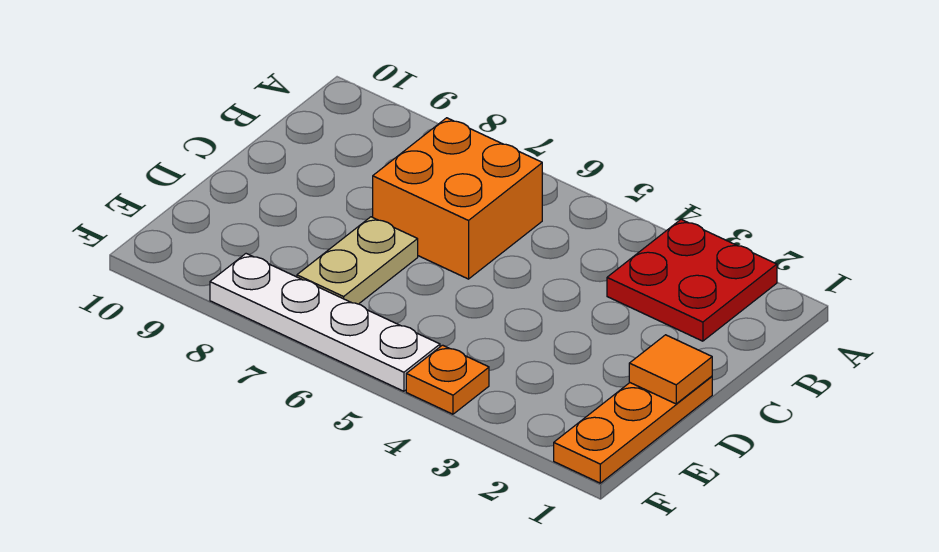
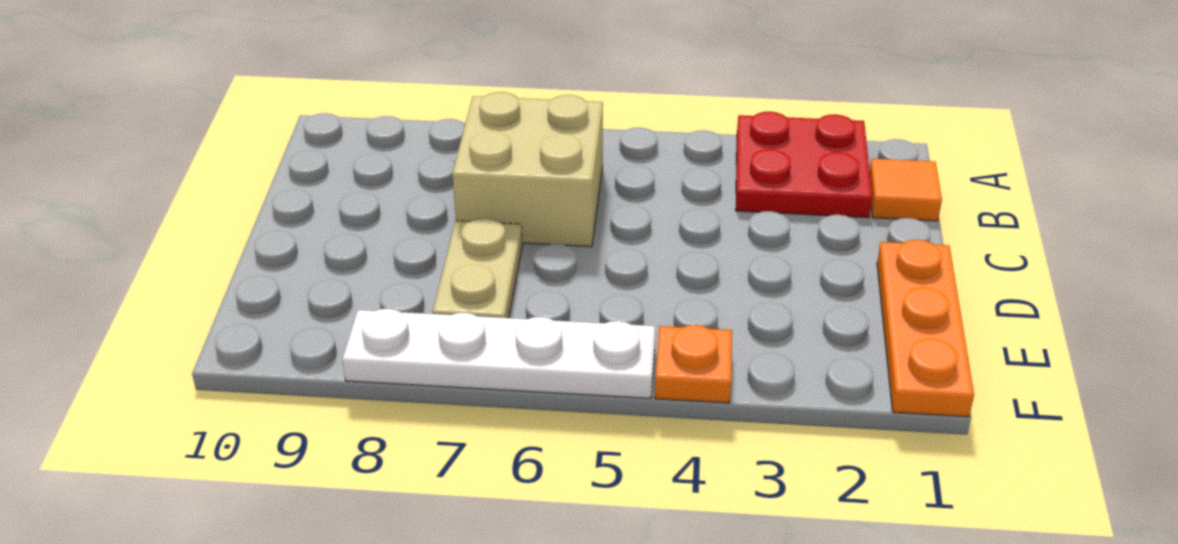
orange brick B6:C7 level 1 -> tan brick B6:C7 level 1
orange tile D1 level 2 -> orange tile B1 level 1

